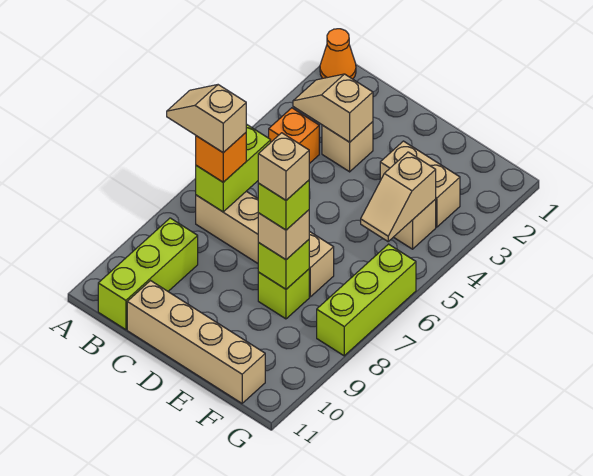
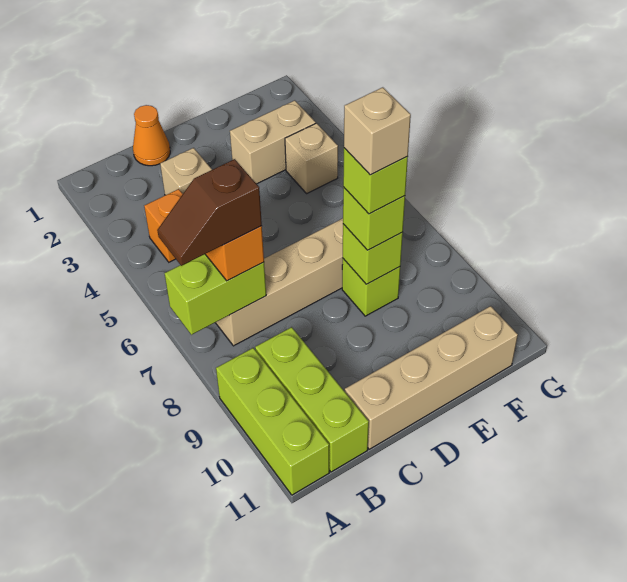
orange cone A1 level 1 -> orange cone C1 level 1
tan slope A7:B7 level 4 top B -> brown slope A7:B7 level 4 top B
tan slope B3:C3 level 2 top C -> none
lime brick B6:B7 level 2 -> lime brick A7:B7 level 2
tan brick E8 level 3 -> lime brick E8 level 3
tan slope F4:F5 level 2 top 4 -> none
lime brick G6:G8 level 1 -> lime brick A9:A11 level 1

